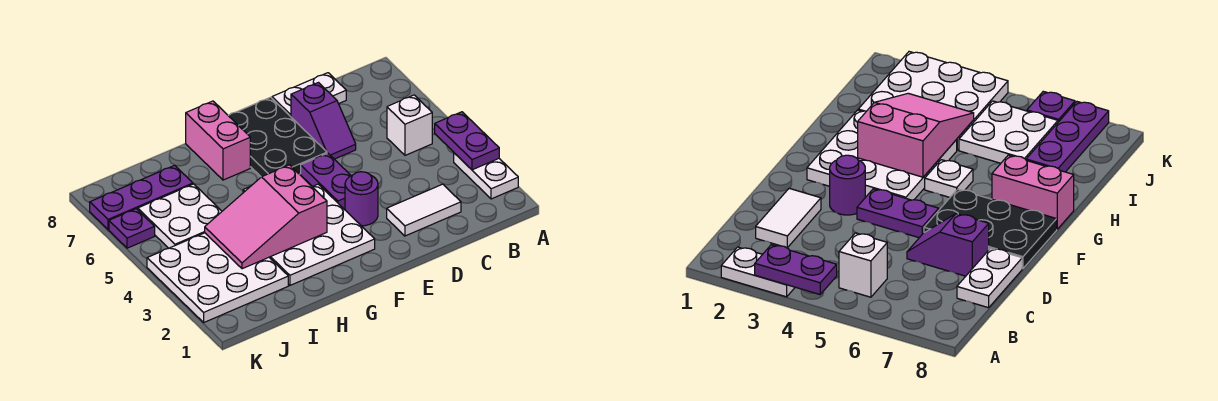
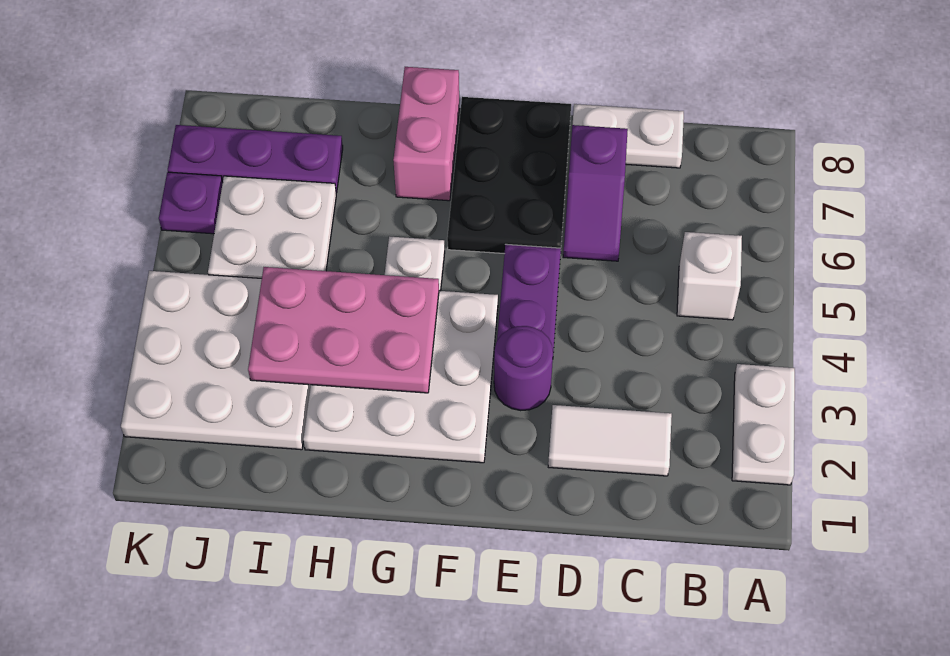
purple plate A3:A4 level 2 -> none
pink slope G3:I4 level 2 top G -> pink plate G3:I4 level 2

